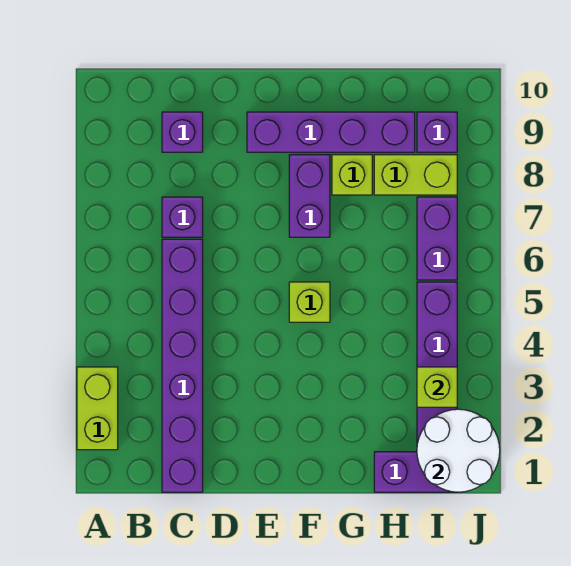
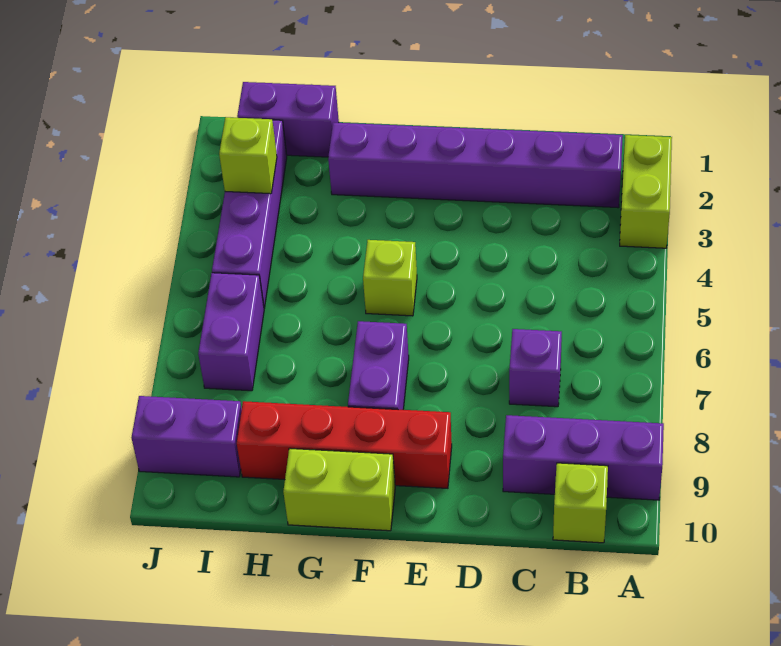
purple brick C1:C6 level 1 -> purple brick B2:G2 level 1
purple brick C9 level 1 -> purple brick A9:C9 level 1
purple brick E9:H9 level 1 -> red brick E9:H9 level 1
lime brick G8 level 1 -> lime brick B10 level 1
lime brick H8:I8 level 1 -> lime brick F10:G10 level 1
white round brick I1:J2 level 2 -> none
purple brick I9 level 1 -> purple brick I9:J9 level 1

